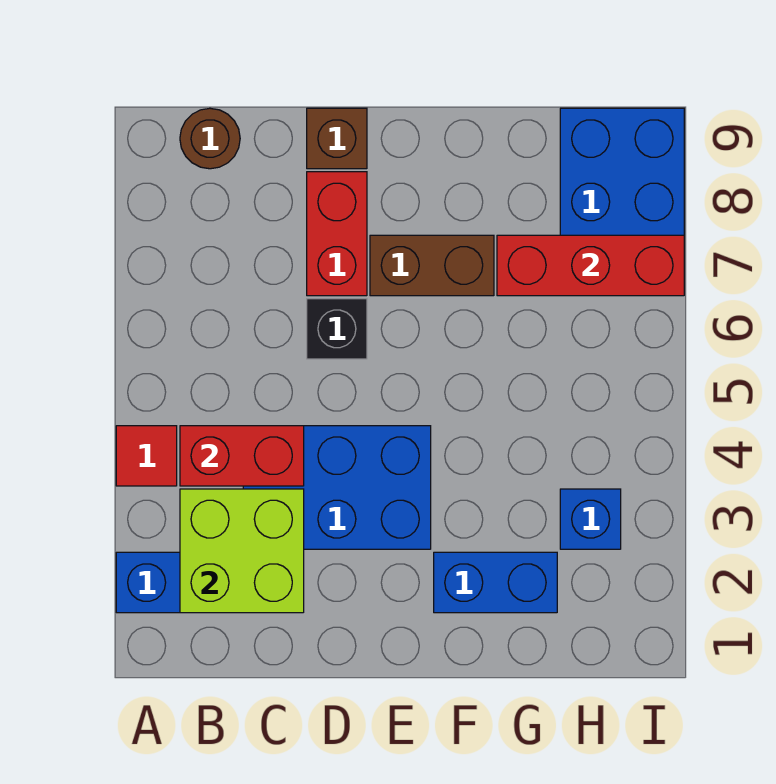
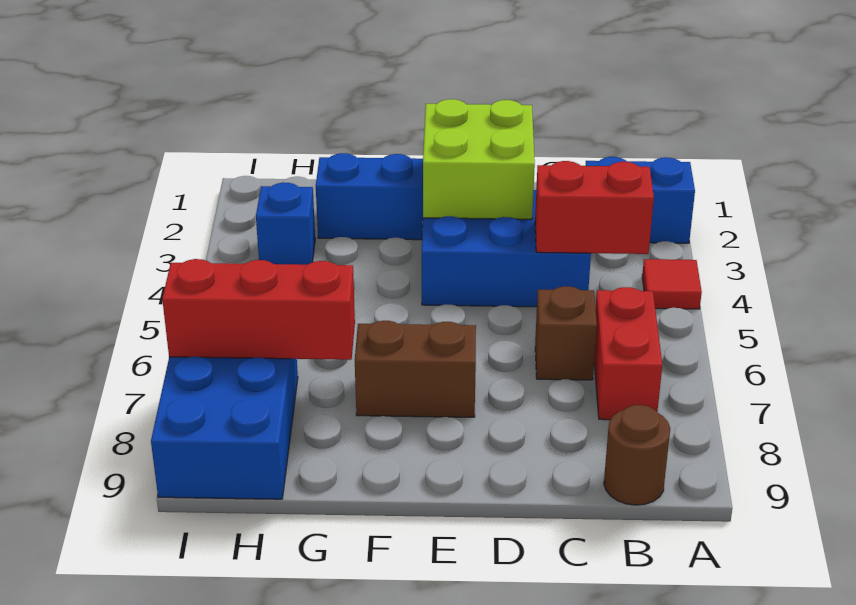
lime brick B2:C3 level 2 -> lime brick D2:E3 level 2
black brick D6 level 1 -> none
red brick D7:D8 level 1 -> red brick B6:B7 level 1
brown brick D9 level 1 -> brown brick C6 level 1

